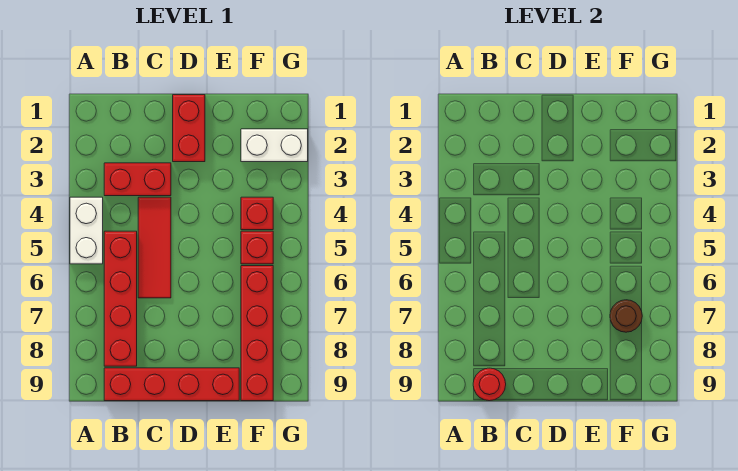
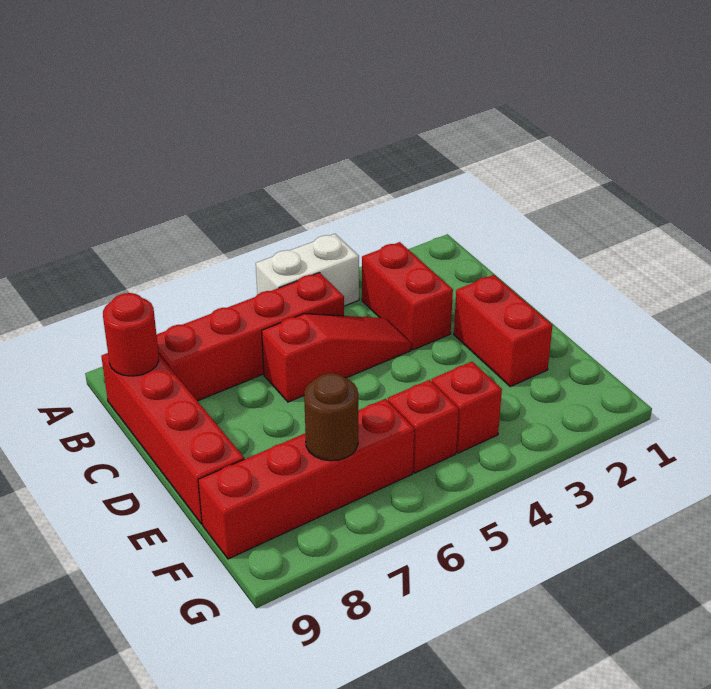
red tile C4:C6 level 1 -> red slope C4:C6 level 1 top 6
red brick D1:D2 level 1 -> red brick D2:E2 level 1
white brick F2:G2 level 1 -> none

